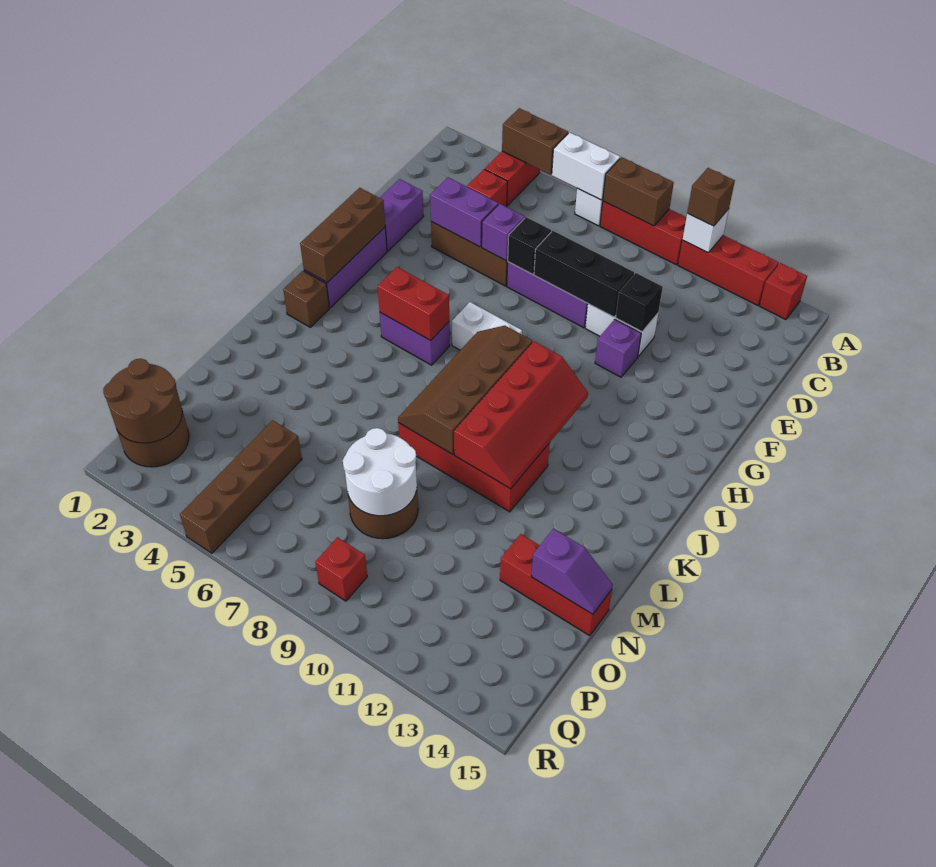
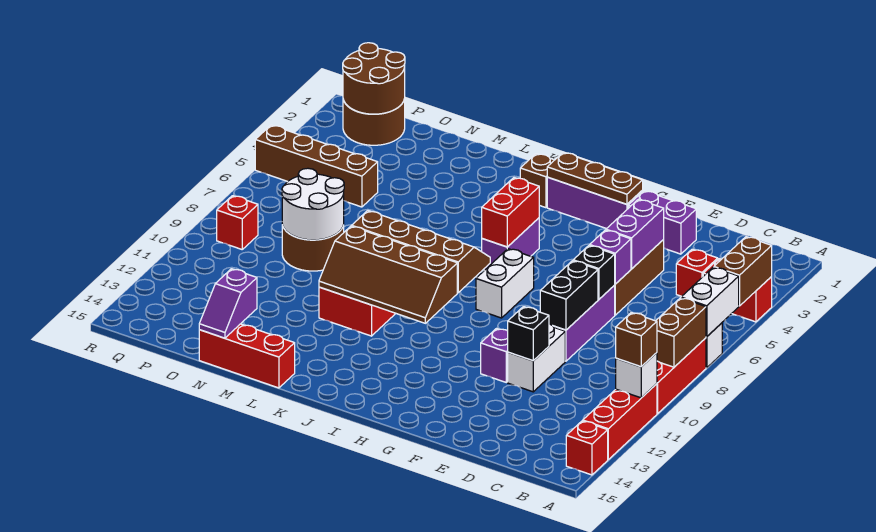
black brick E8:E10 level 2 -> black brick E8:E9 level 2
brown brick G2:I2 level 2 -> brown plate G2:I2 level 2
red slope I10:L11 level 2 top 10 -> brown slope I10:L11 level 2 top 10
red brick N13:N15 level 1 -> red brick L15:N15 level 1

